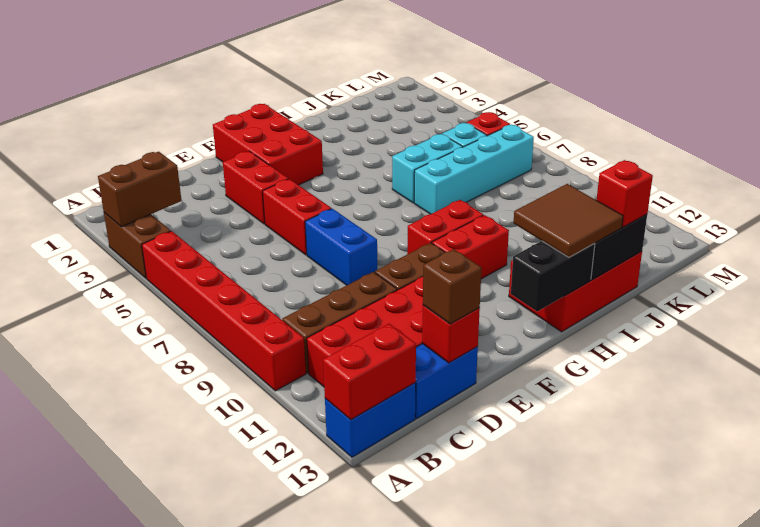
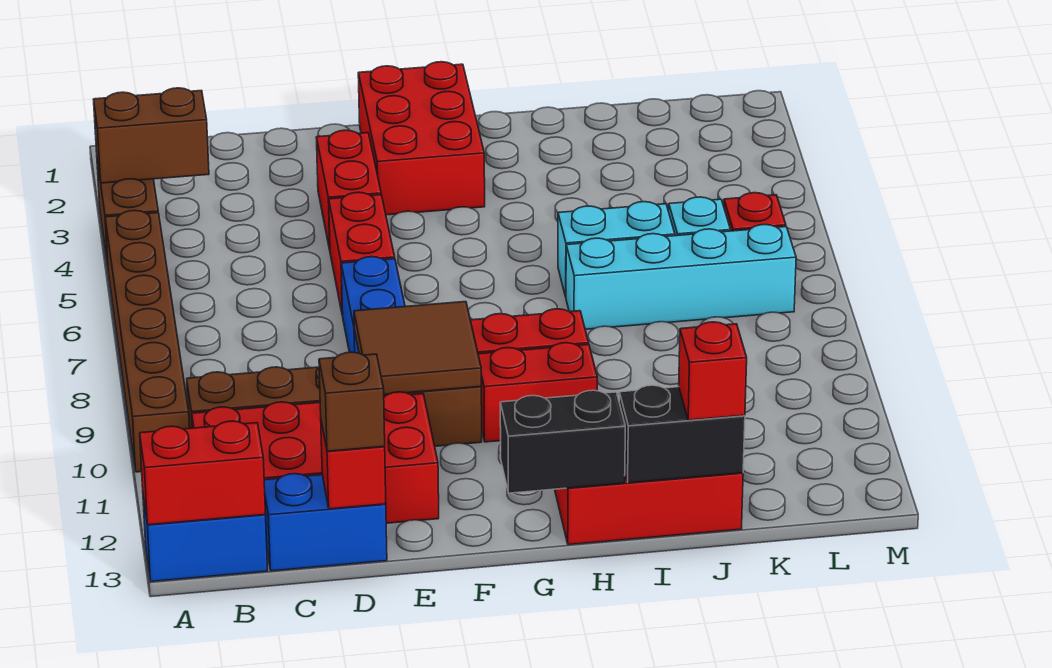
red brick A5:A10 level 1 -> brown brick A5:A10 level 1
brown tile H12:I13 level 3 -> brown tile E9:F10 level 2

